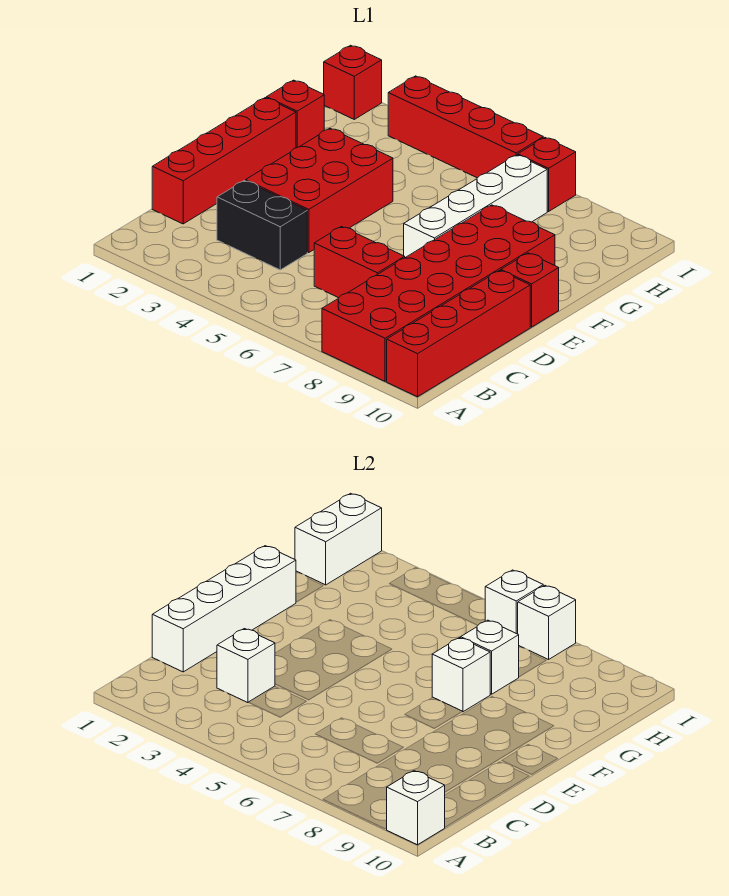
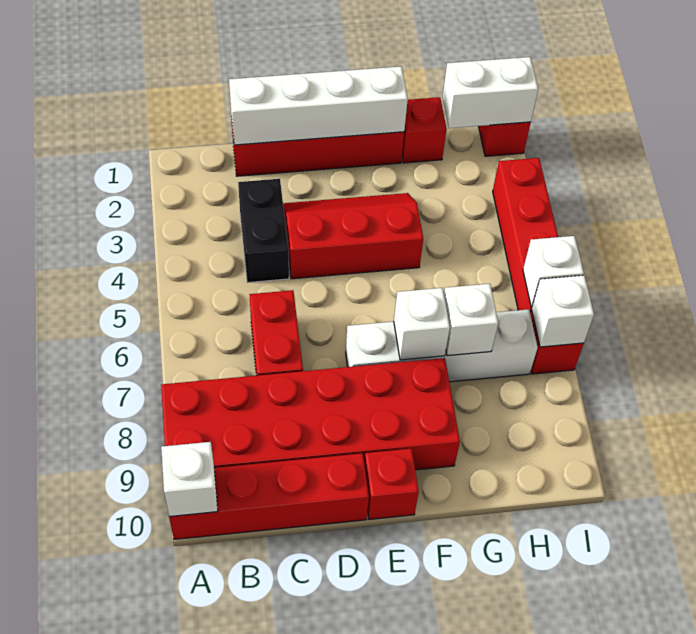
white brick C3 level 2 -> none
red brick D3:F4 level 1 -> red slope D3:F4 level 1 top 4

